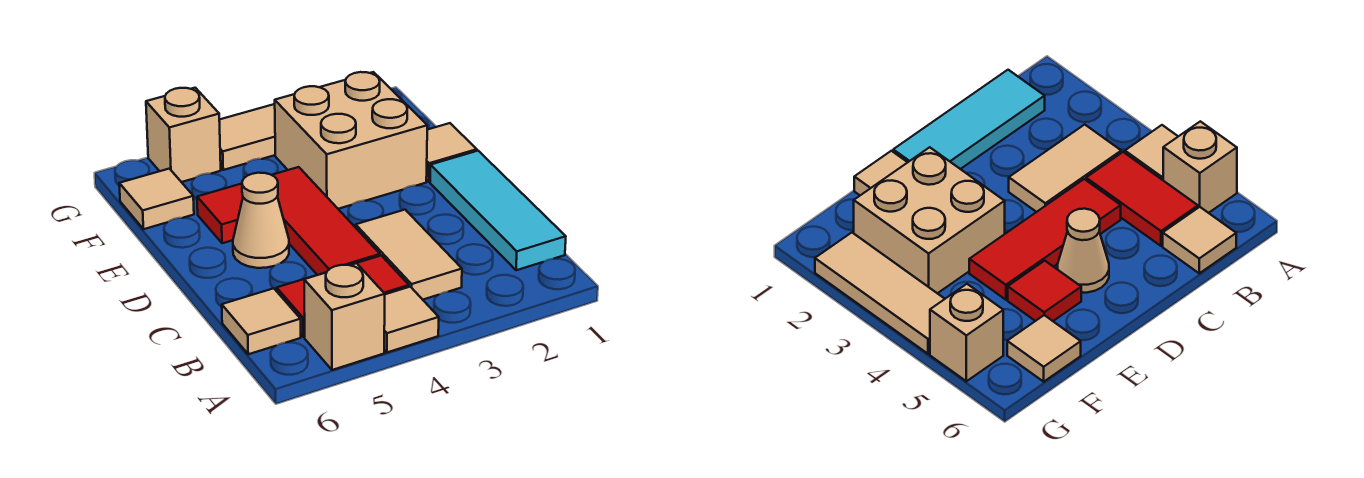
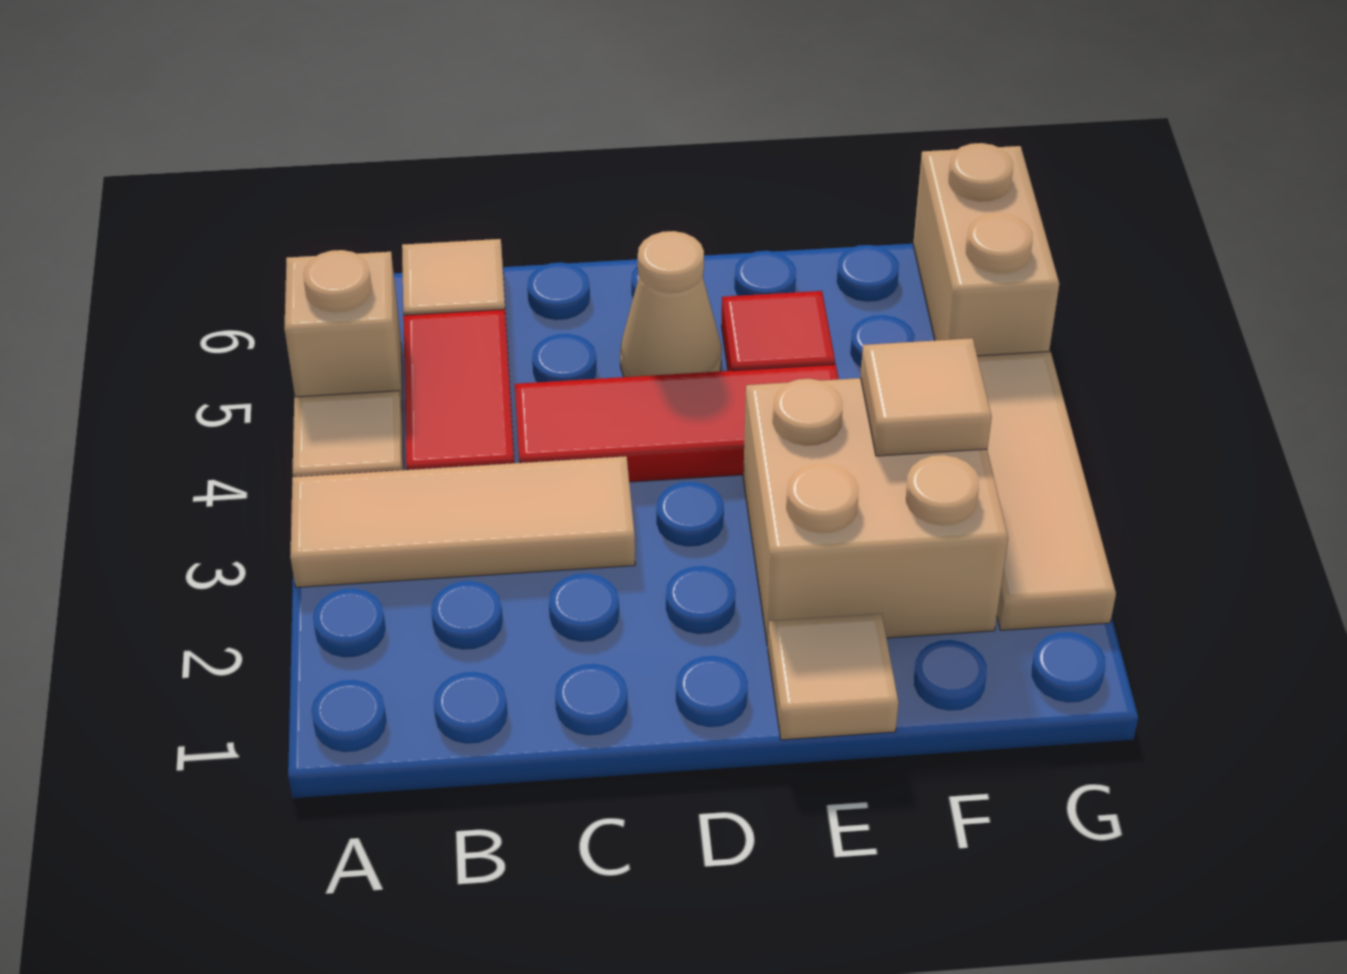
cyan tile B1:D1 level 1 -> none
tan tile B3:C3 level 1 -> tan tile A3:C3 level 1
tan tile F6 level 1 -> tan tile F3 level 2
tan brick G5 level 1 -> tan brick G5:G6 level 1

